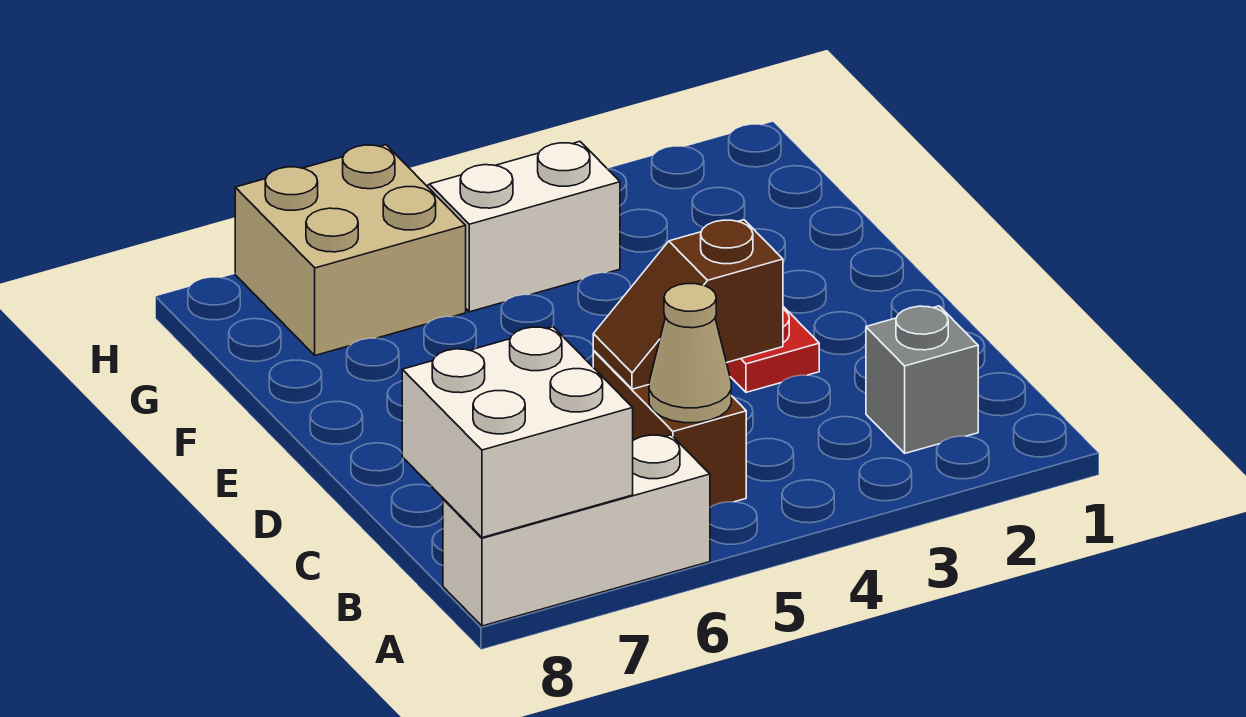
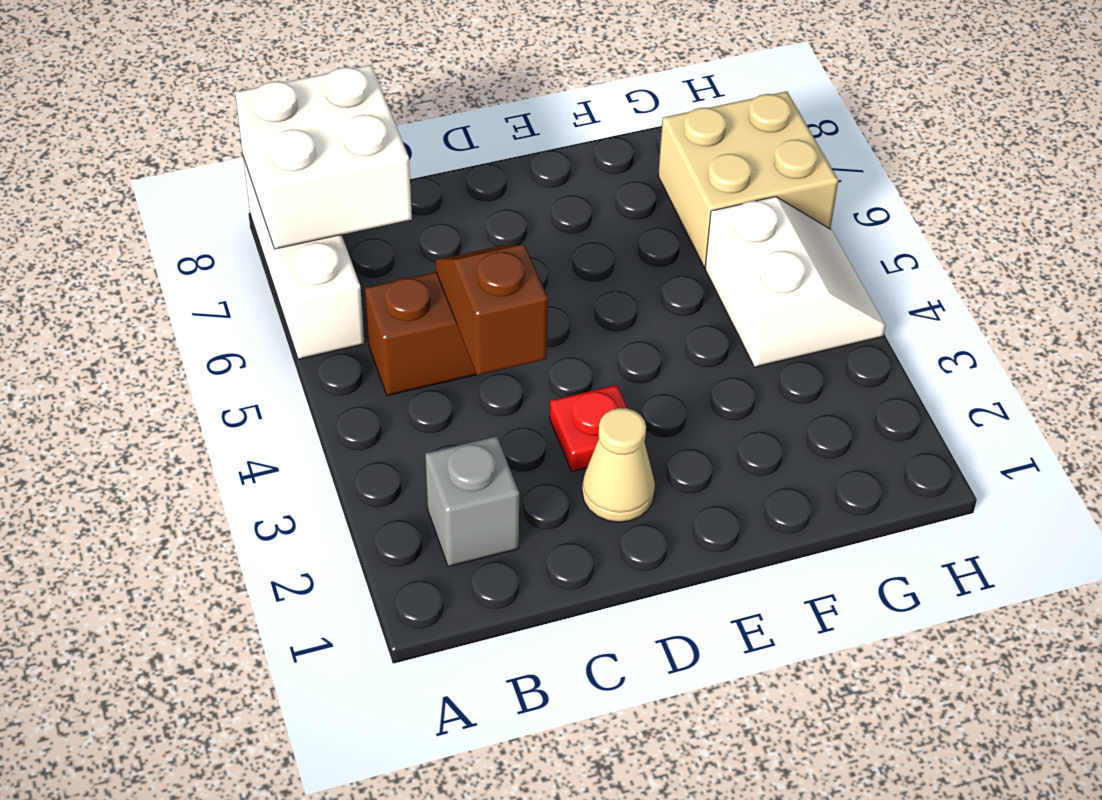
tan cone B5 level 2 -> tan cone D2 level 1

